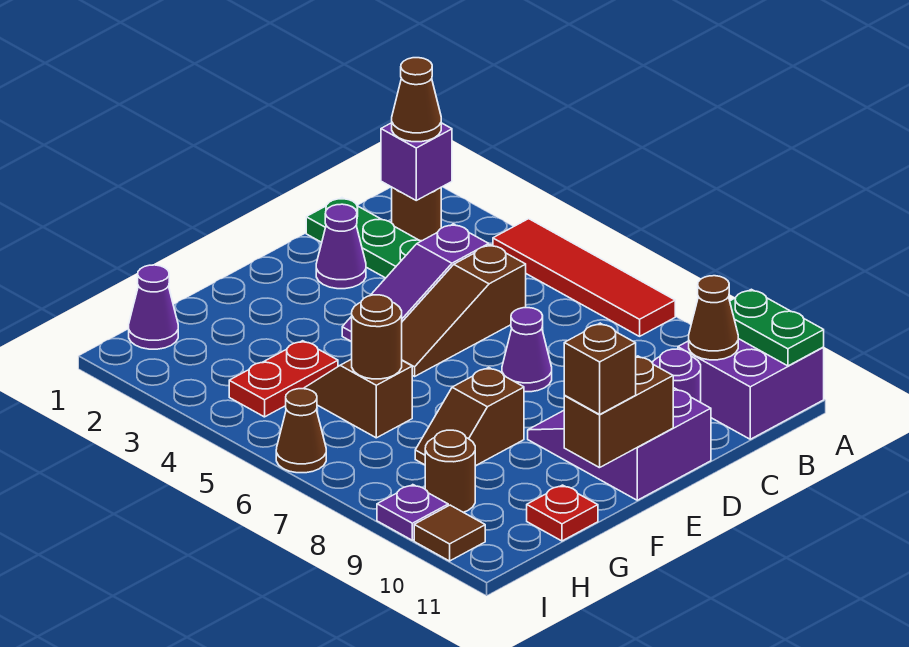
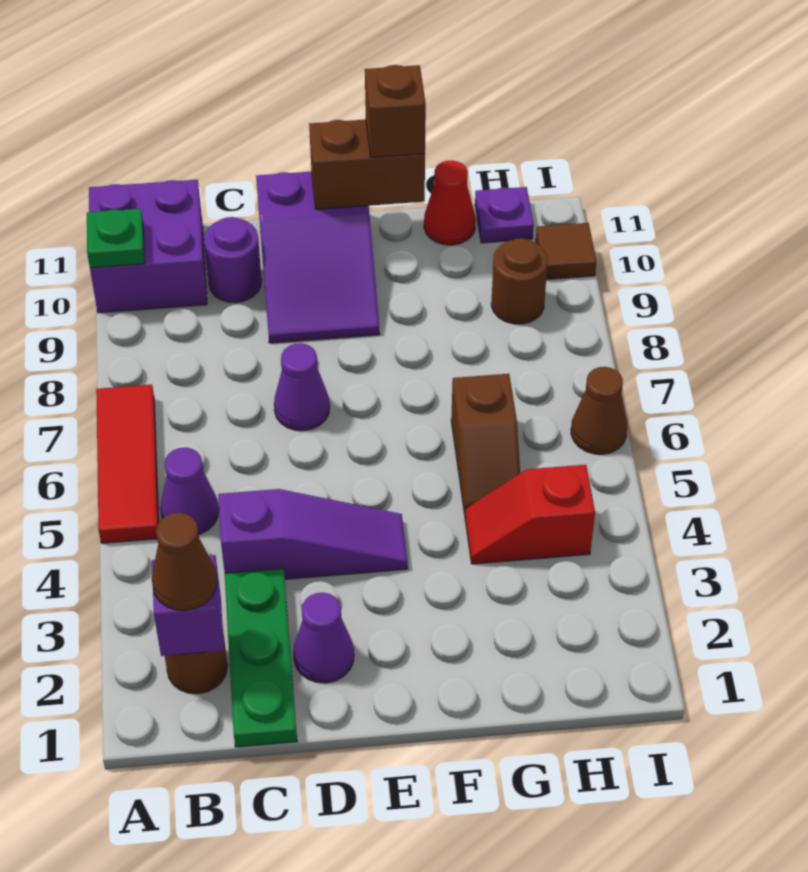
red tile A4:A7 level 1 -> red tile A5:A7 level 1
green plate A10:A11 level 2 -> green plate A10 level 2
brown cone B10 level 2 -> none
brown slope C5:E5 level 1 top C -> none
brown slope F8:G8 level 1 top F -> none
red plate G4:H4 level 1 -> red slope G4:H4 level 1 top H
brown round brick G6 level 2 -> none
red plate G11 level 1 -> red cone G11 level 1
purple cone H1 level 1 -> purple cone B5 level 1
purple plate I9 level 1 -> purple plate H11 level 1

